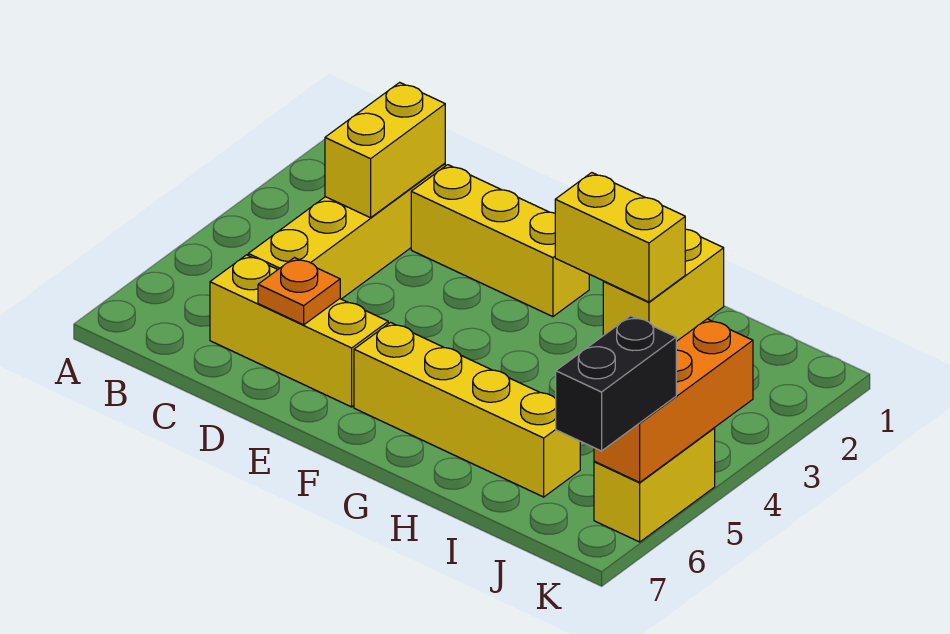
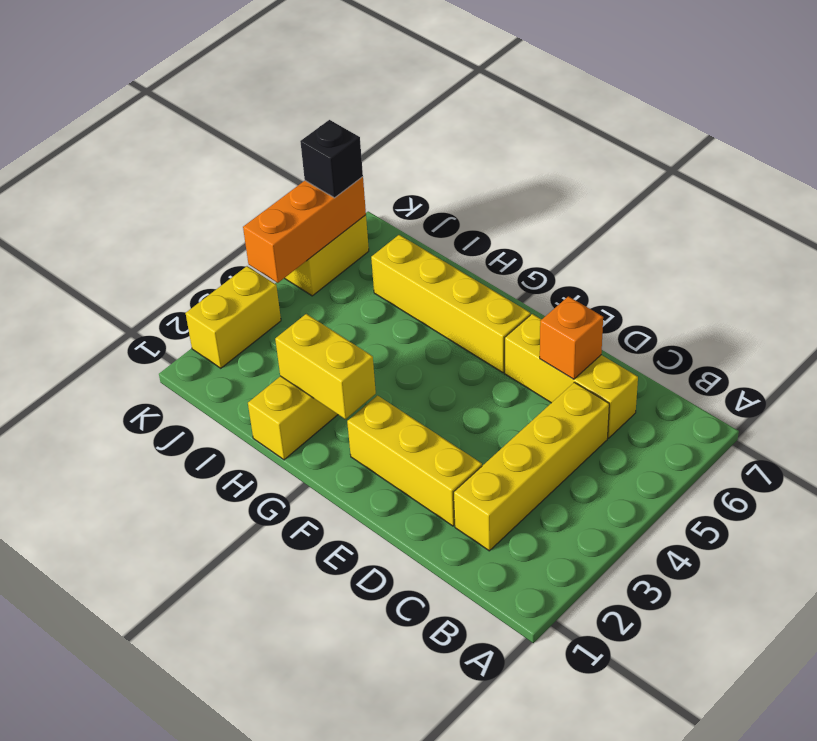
yellow brick C2:C3 level 2 -> yellow brick K2:K3 level 1
orange plate D6 level 2 -> orange brick D6 level 2
black brick K6:K7 level 3 -> black brick K6 level 3

